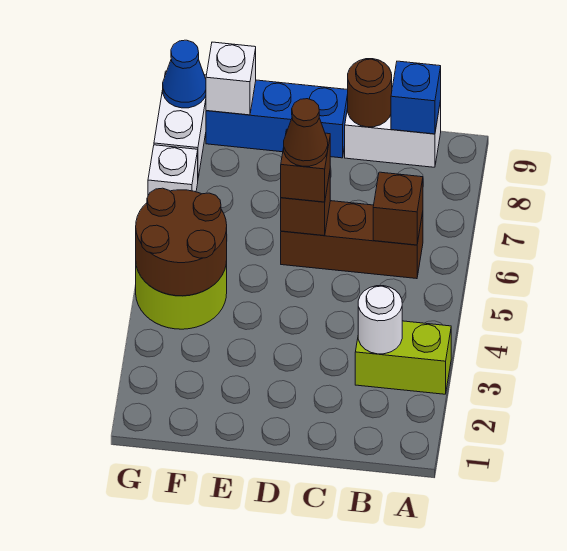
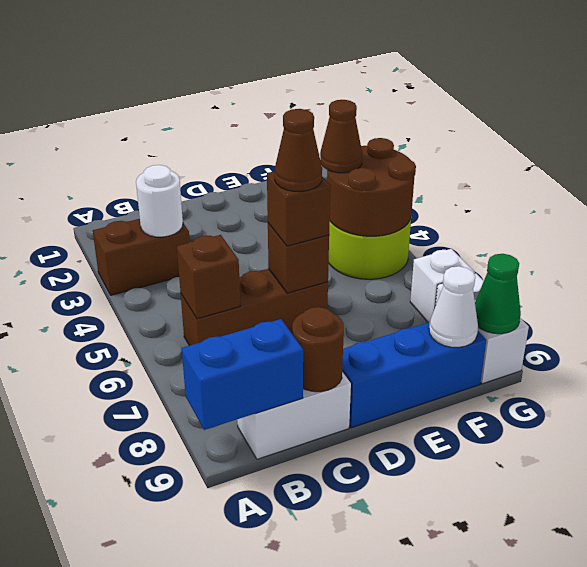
lime brick A3:B3 level 1 -> brown brick A3:B3 level 1
blue brick B9 level 2 -> blue brick A9:B9 level 2
none -> brown cone F4 level 3
white brick F9 level 2 -> white cone F9 level 2
blue cone G9 level 2 -> green cone G9 level 2

